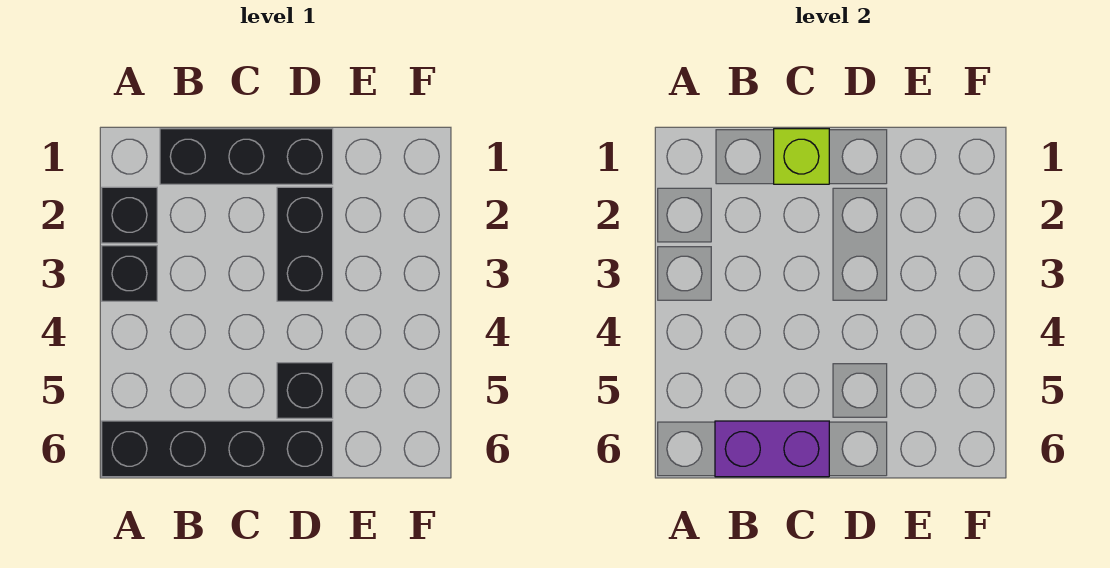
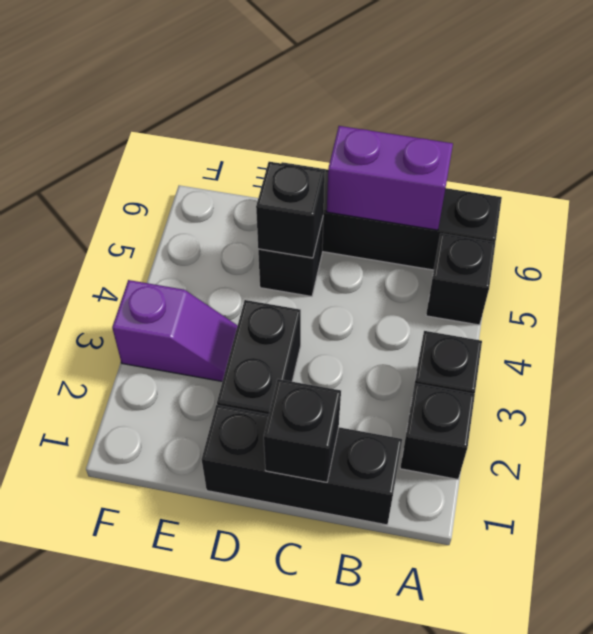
none -> black brick A5 level 1
lime brick C1 level 2 -> black brick C1 level 2
none -> black brick D5 level 2
none -> purple slope E3:F3 level 1 top F

